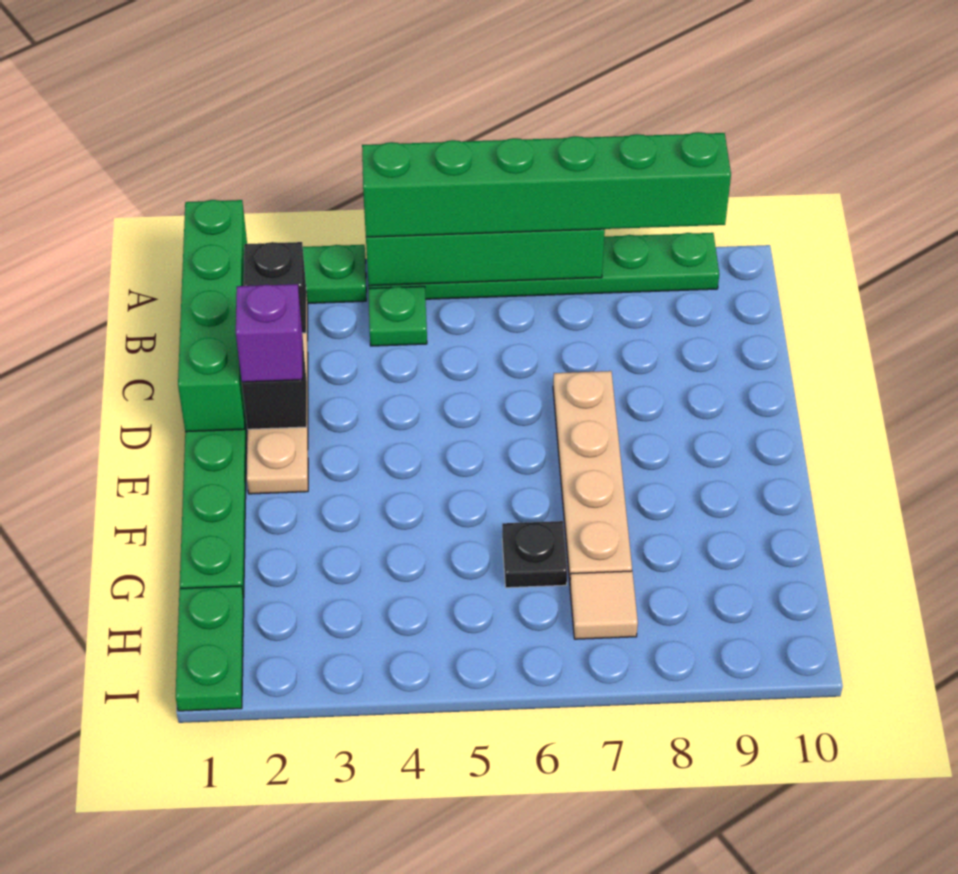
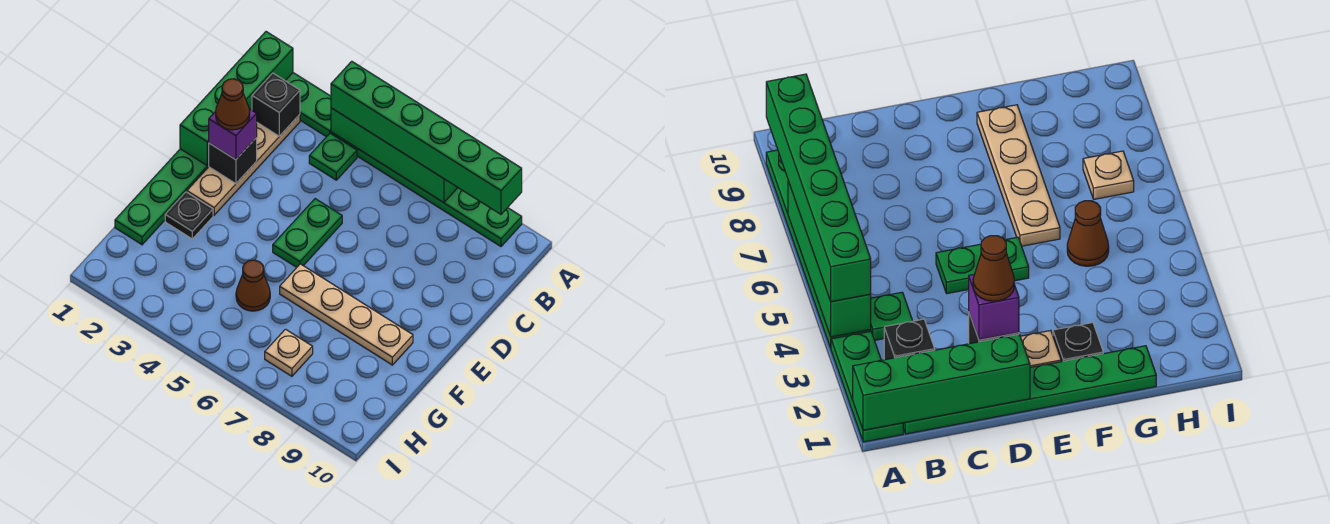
none -> brown cone D2 level 4
tan plate D7:G7 level 1 -> tan plate F6:F9 level 1
none -> brown cone G5 level 1
black plate G6 level 1 -> black plate F2 level 1
green plate H1:I1 level 1 -> green plate D5:E5 level 1
tan tile H7 level 1 -> tan plate H7 level 1

